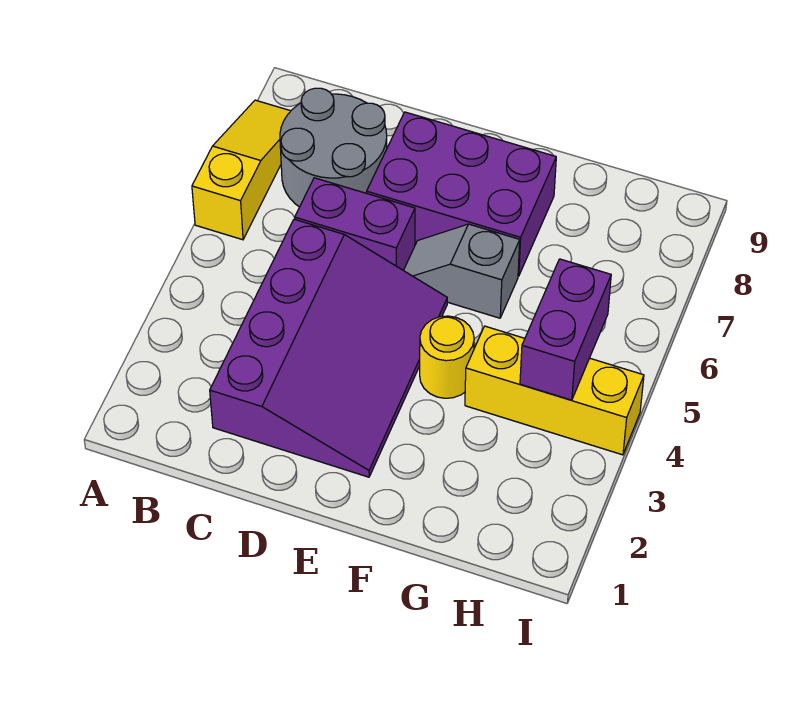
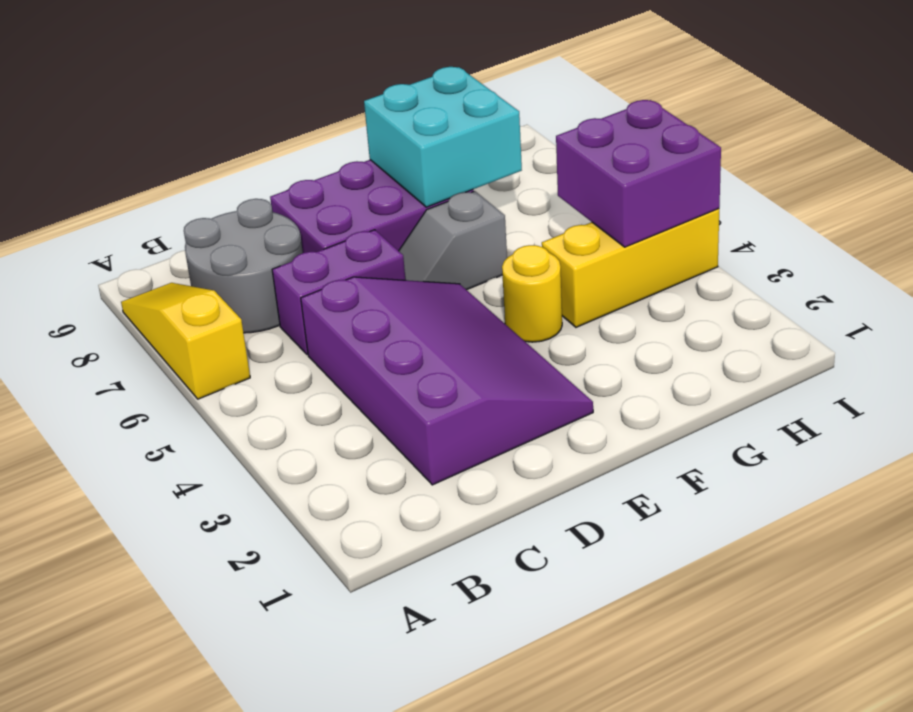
none -> cyan brick F7:G8 level 2
purple brick H4:H5 level 2 -> purple brick H4:I5 level 2

